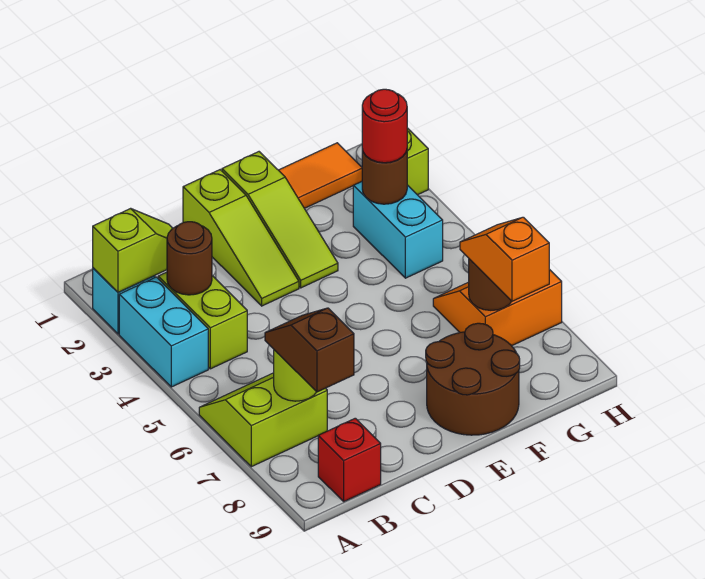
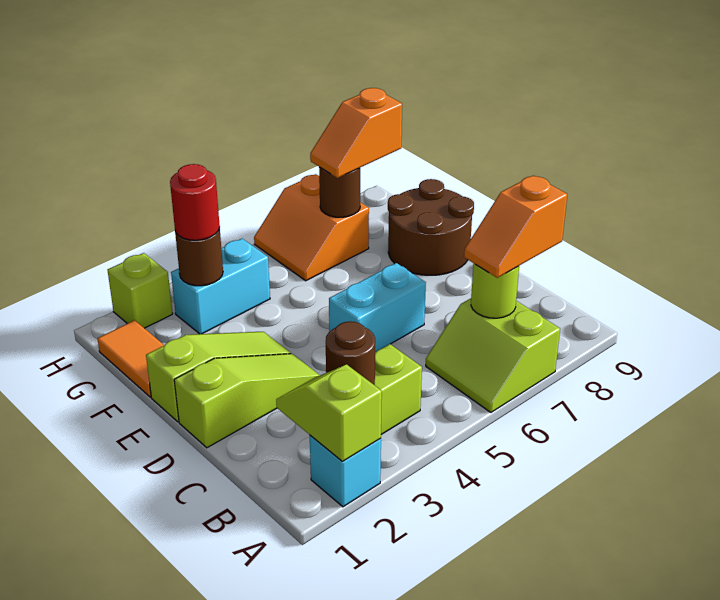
cyan brick A3:A4 level 1 -> cyan brick D5:D6 level 1
brown slope B7:B8 level 3 top 8 -> orange slope B7:B8 level 3 top 8
red brick B9 level 1 -> none

